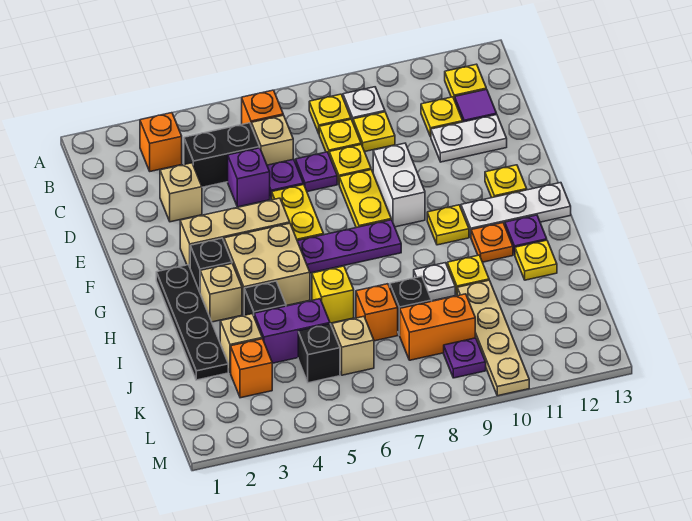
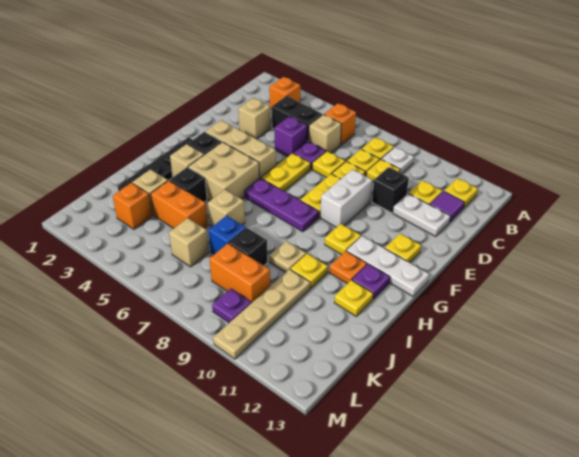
purple plate D7 level 1 -> yellow plate D7 level 1
yellow brick I6 level 1 -> tan brick I6 level 1
white plate I9 level 1 -> tan plate I9 level 1
purple brick J4:J5 level 1 -> orange brick J4:J5 level 1
orange brick J7 level 1 -> blue brick J7 level 1
black brick K5 level 1 -> black brick D10 level 1

